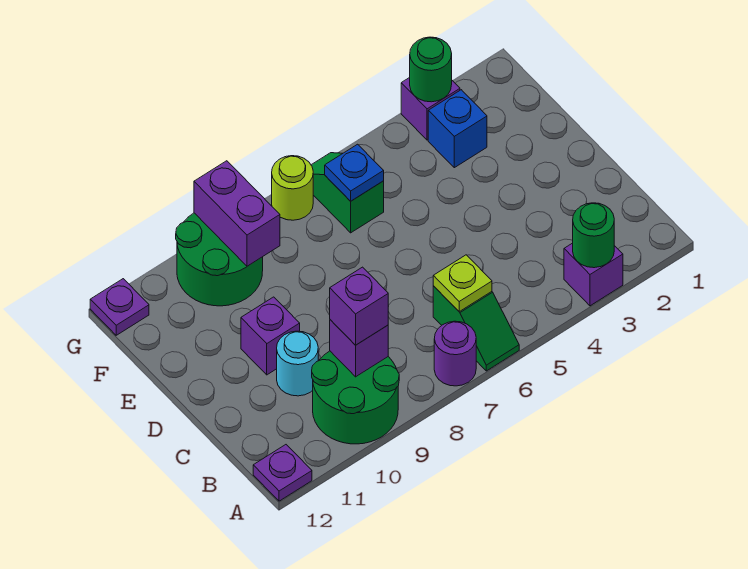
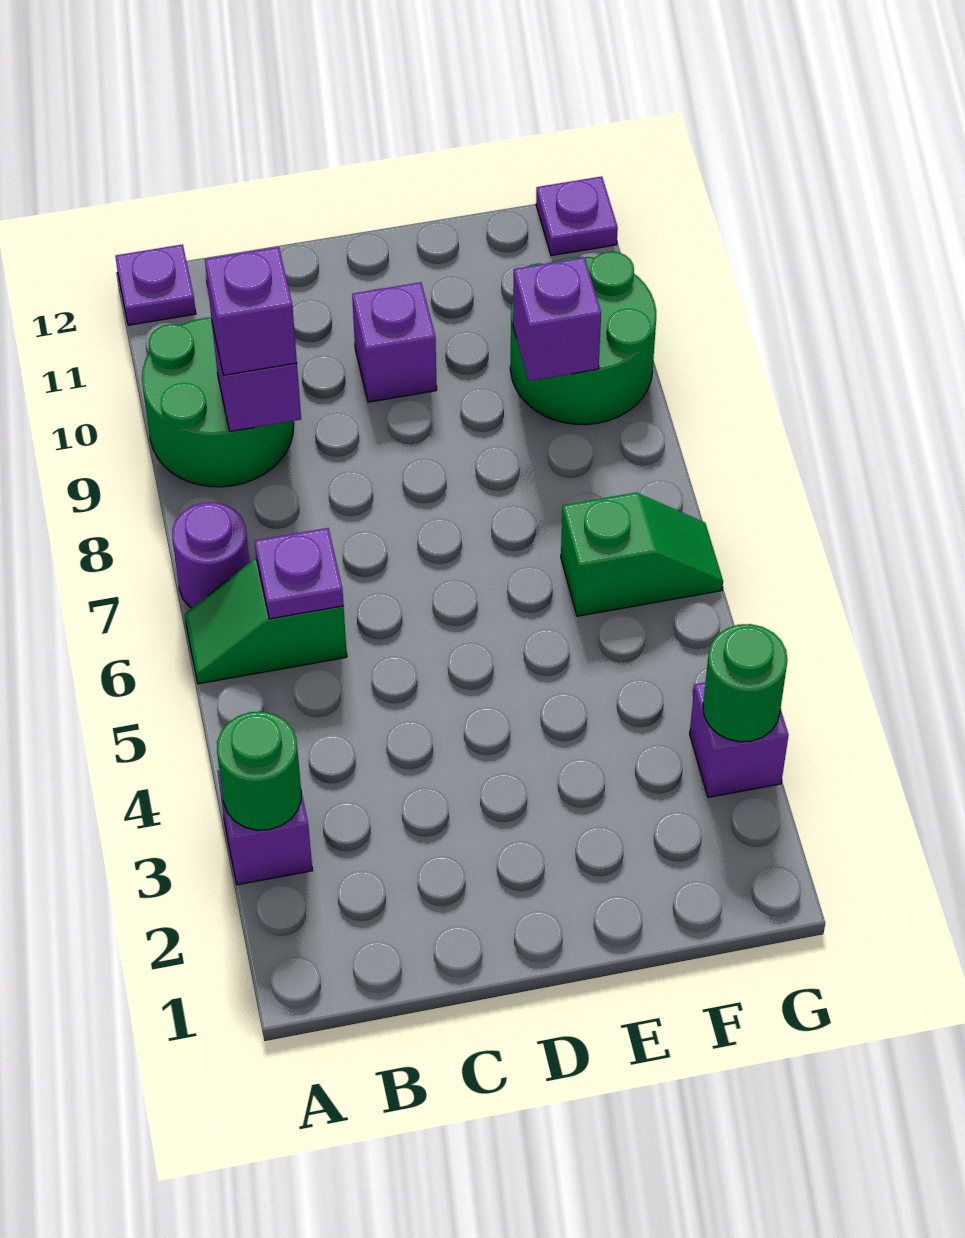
lime plate B6 level 2 -> purple plate B6 level 2
cyan round brick C10 level 1 -> none
blue brick F3 level 1 -> none
blue plate F6 level 2 -> none
purple brick F9:G9 level 2 -> purple brick F9 level 2
lime round brick G7 level 1 -> none

